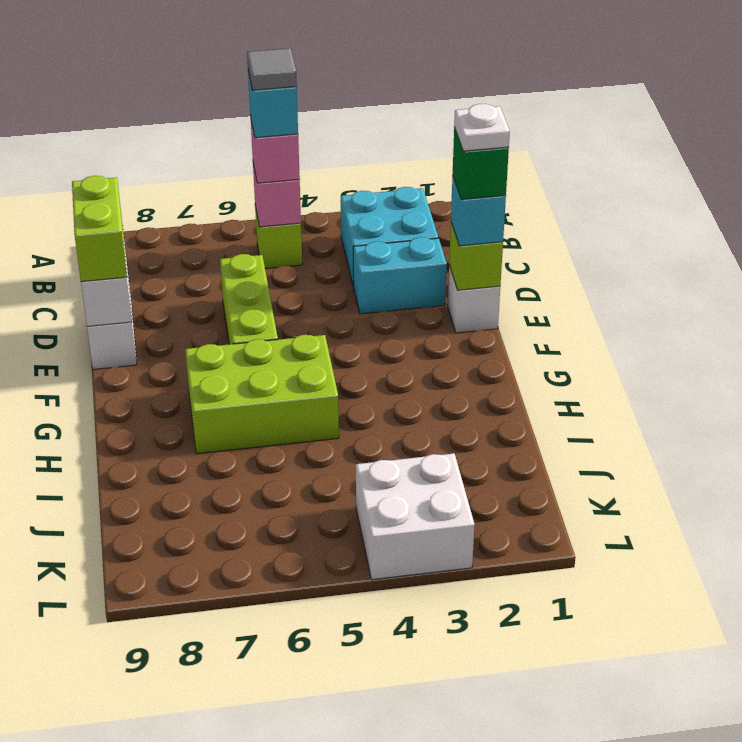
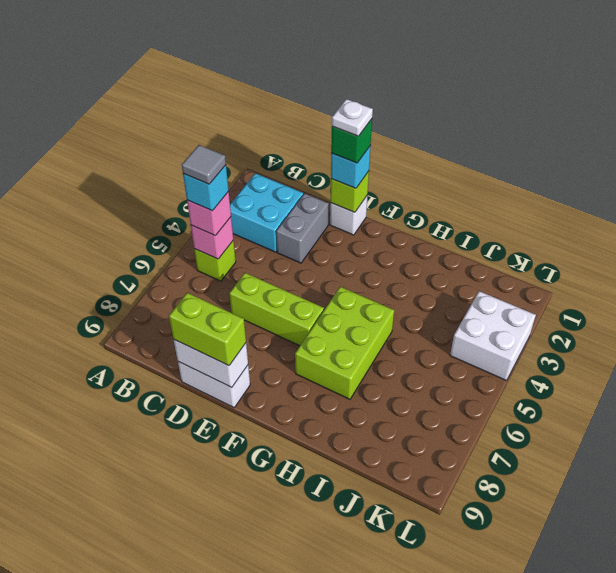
cyan brick D2:D3 level 1 -> grey brick D2:D3 level 1

